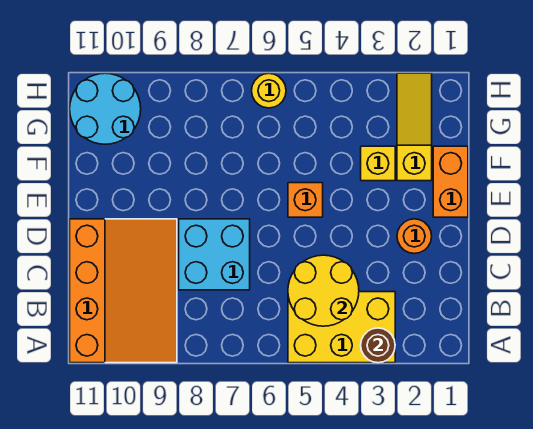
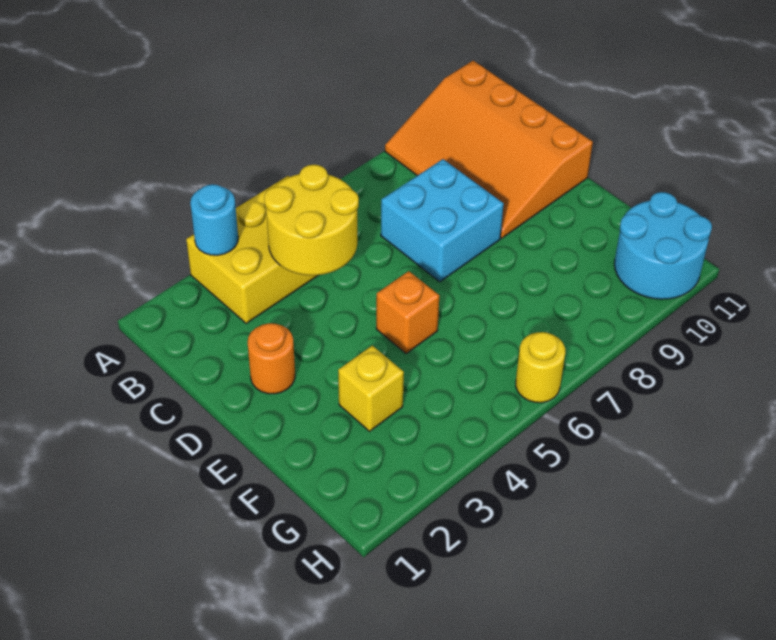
brown round brick A3 level 2 -> cyan round brick A3 level 2
orange brick E1:F1 level 1 -> none
yellow slope F2:H2 level 1 top F -> none

